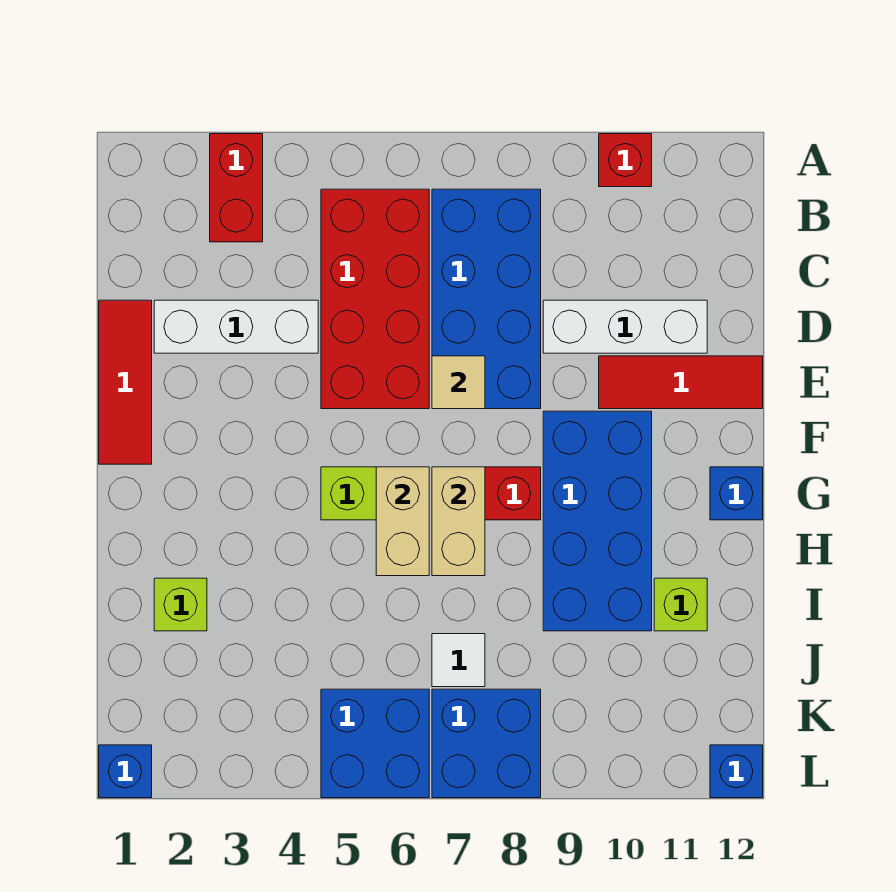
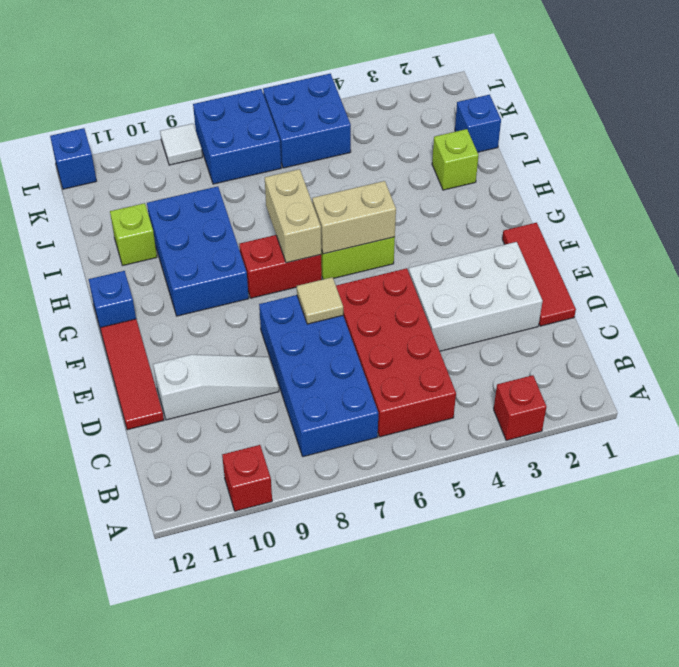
red brick A3:B3 level 1 -> red brick A3 level 1
white brick D2:D4 level 1 -> white brick D2:E4 level 1
white brick D9:D11 level 1 -> white slope D9:D11 level 1 top 11
red tile E10:E12 level 1 -> red tile D12:F12 level 1
blue brick F9:I10 level 1 -> blue brick G9:I10 level 1
tan brick G6:H6 level 2 -> tan brick G5:G6 level 2
white tile J7 level 1 -> white tile L9 level 1
blue brick L1 level 1 -> blue brick J1 level 1

